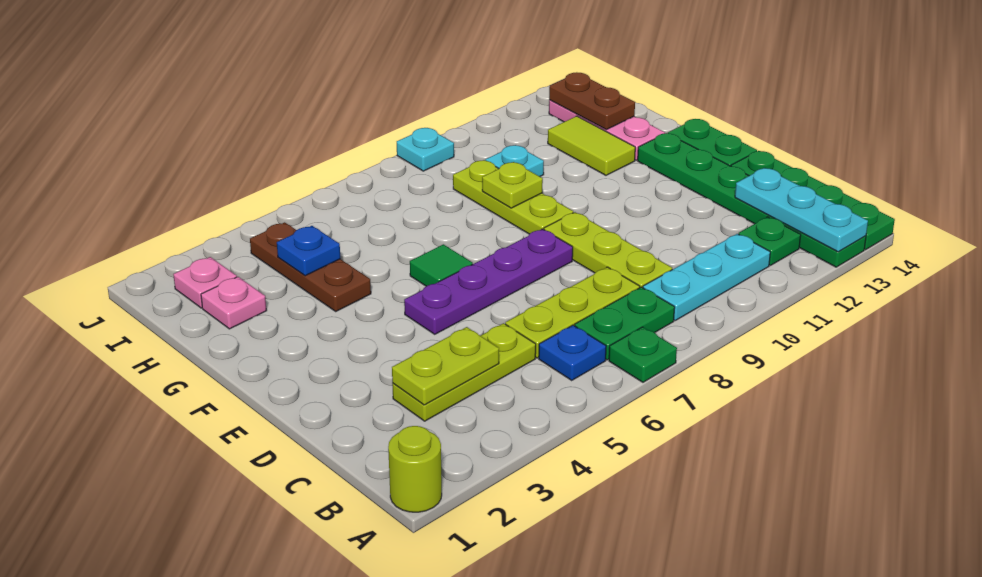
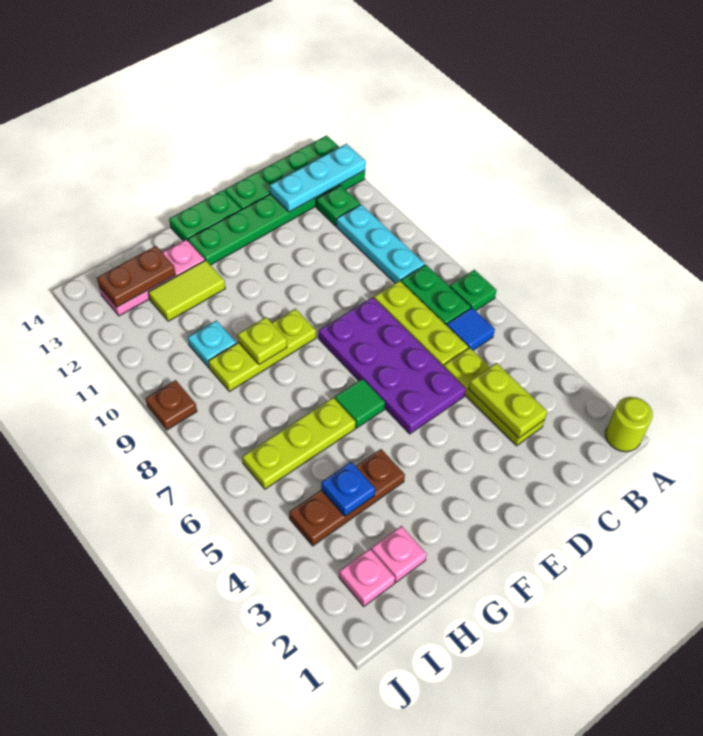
blue plate B6 level 1 -> blue tile B6 level 1
lime plate C9:E9 level 1 -> lime plate G6:I6 level 1
purple plate E5:E8 level 1 -> purple plate D5:E8 level 1
cyan plate J9 level 1 -> brown plate J9 level 1

